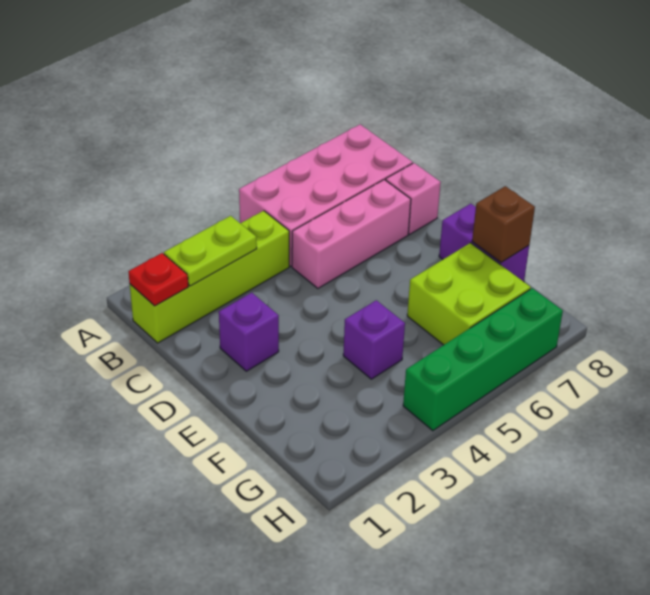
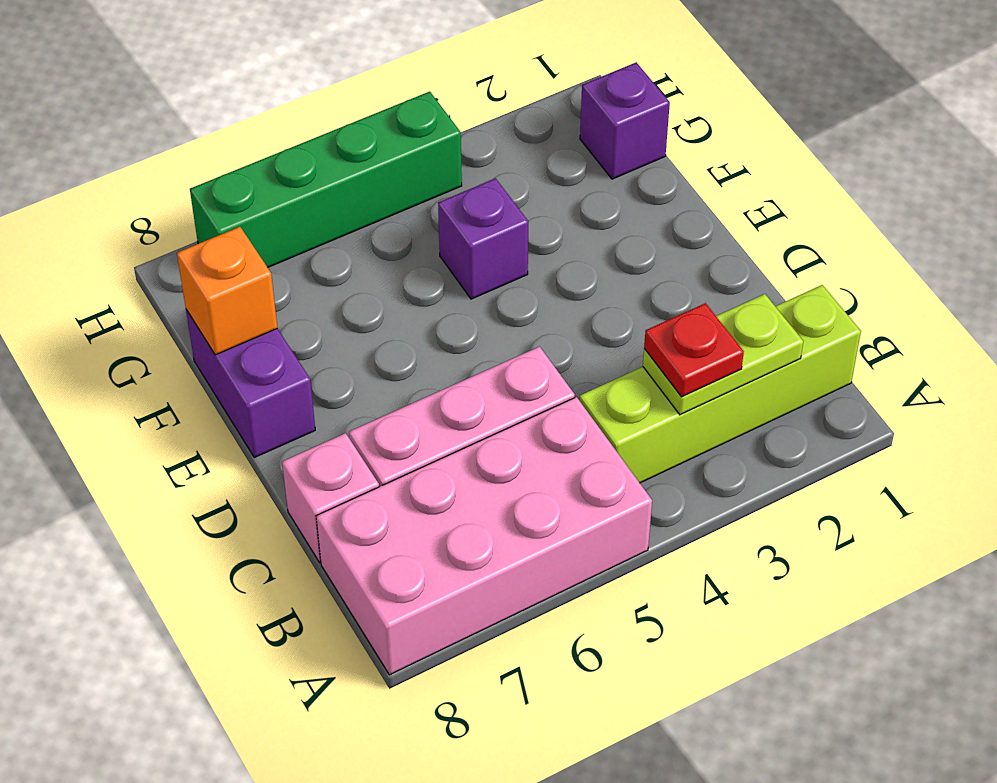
red plate B1 level 2 -> red plate B3 level 3
purple brick D2 level 1 -> purple brick G1 level 1
lime brick F6:G7 level 1 -> none
brown brick F8 level 2 -> orange brick F8 level 2

